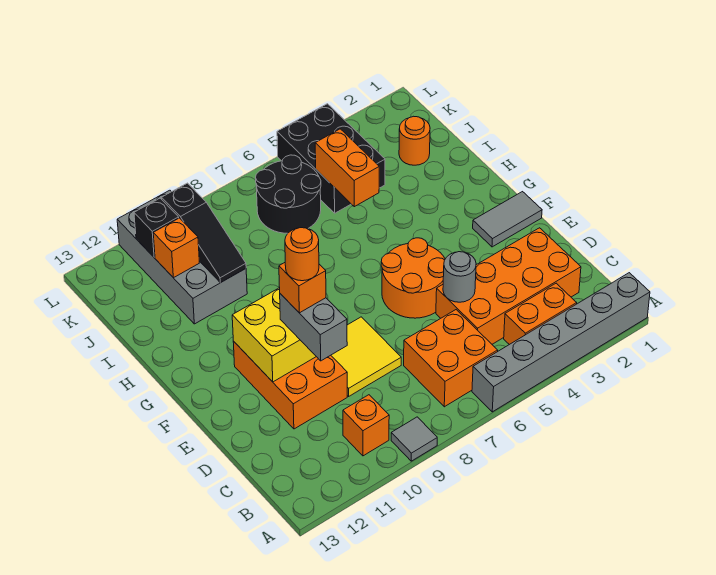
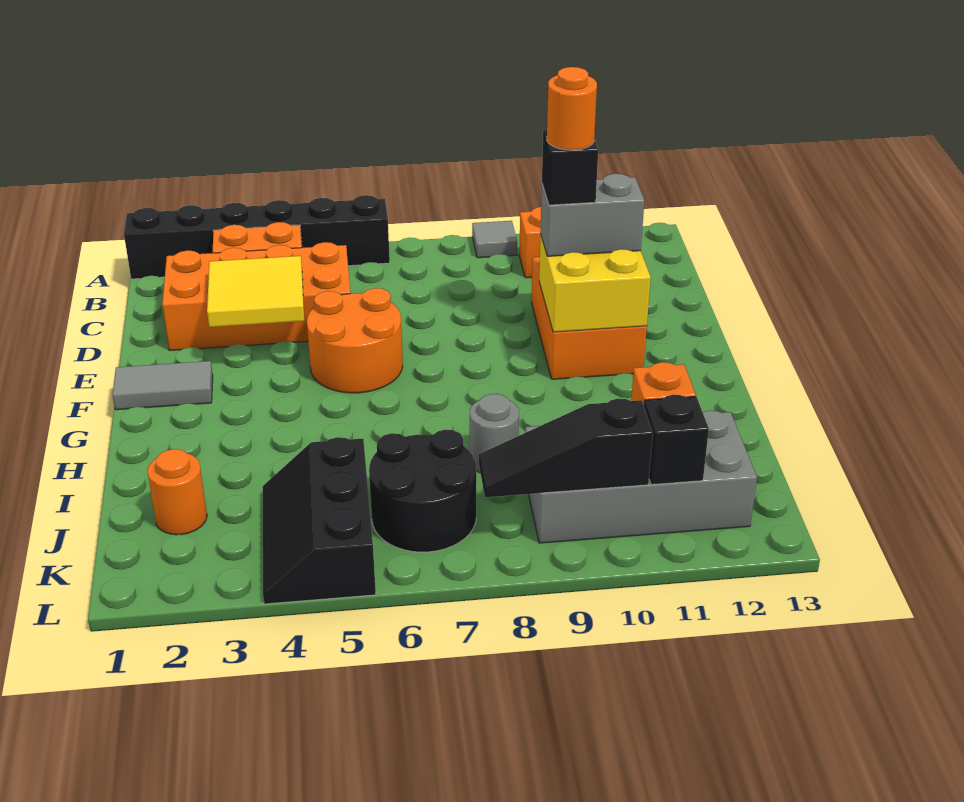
grey brick A1:A6 level 1 -> black brick A1:A6 level 1
orange brick B6:C7 level 1 -> none
grey round brick D5 level 2 -> grey round brick I8 level 1
yellow tile D8:E9 level 1 -> yellow tile D3:E4 level 2
grey brick D10:E10 level 3 -> grey brick E10:E11 level 3
orange brick E10 level 4 -> black brick E10 level 4
orange brick I5:J5 level 2 -> none
grey brick I10:L11 level 1 -> grey brick J9:K12 level 1
black slope I10:K10 level 2 top K -> black slope K8:K10 level 2 top 10
black brick J4:L5 level 1 -> black slope J4:L5 level 1 top 5

